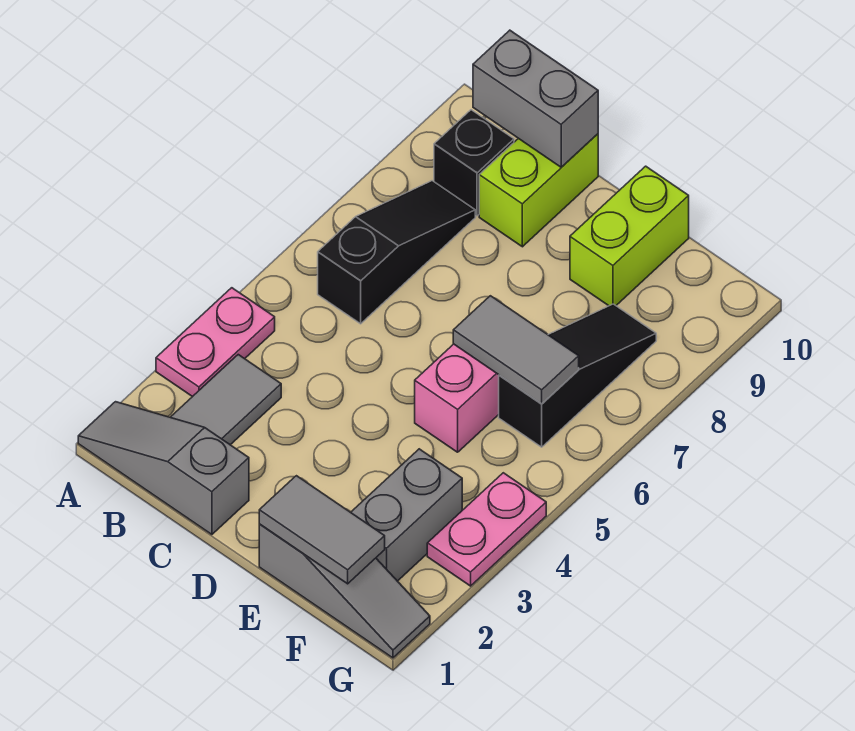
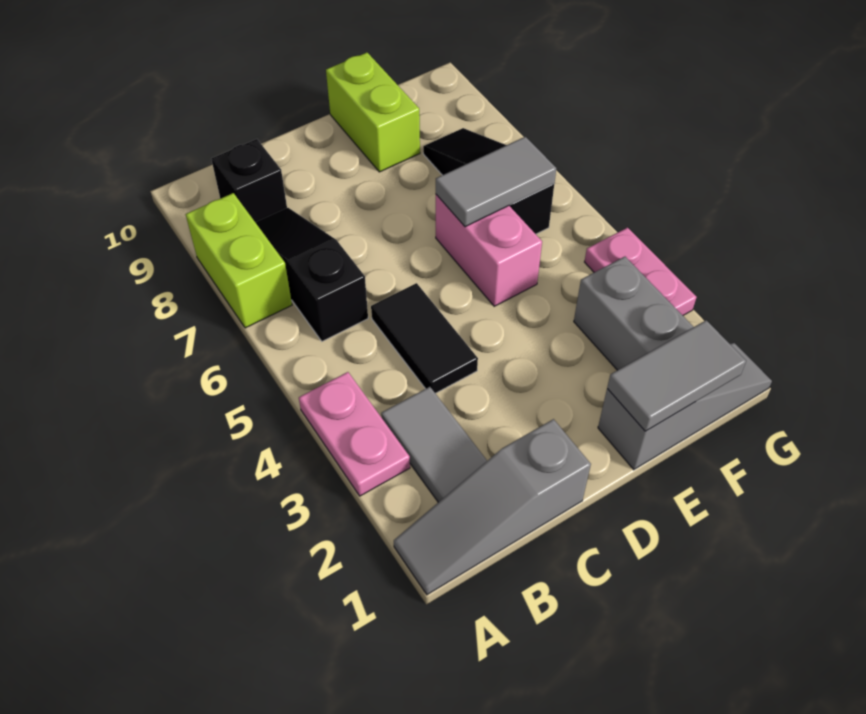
grey brick B10:C10 level 2 -> none
none -> black tile C4:C5 level 1
lime brick C9:C10 level 1 -> lime brick A7:A8 level 1

